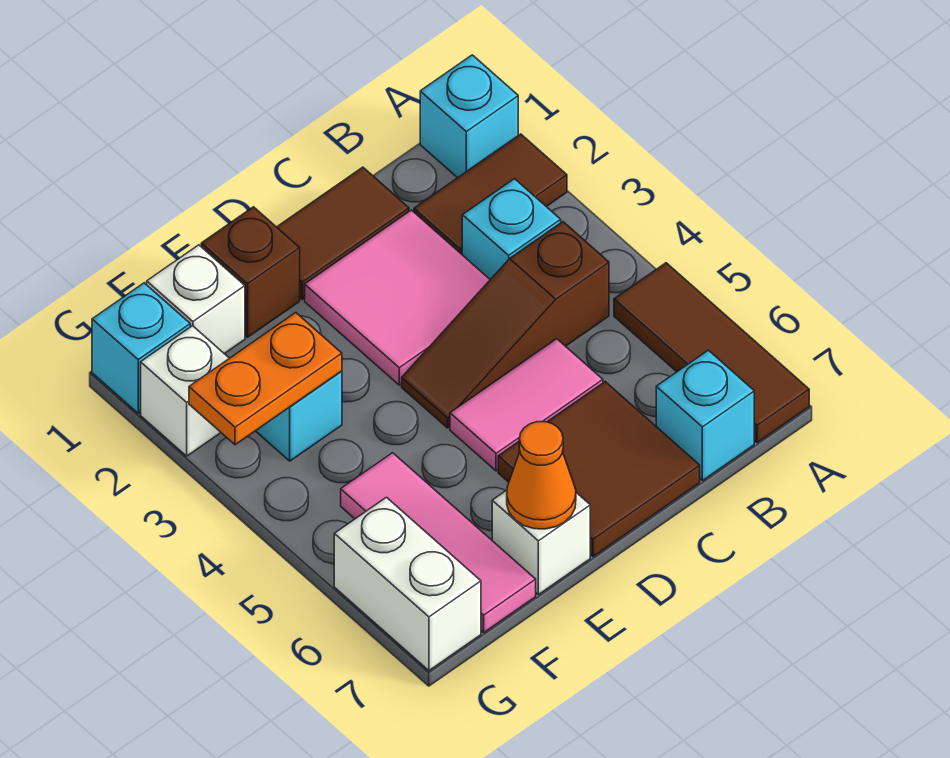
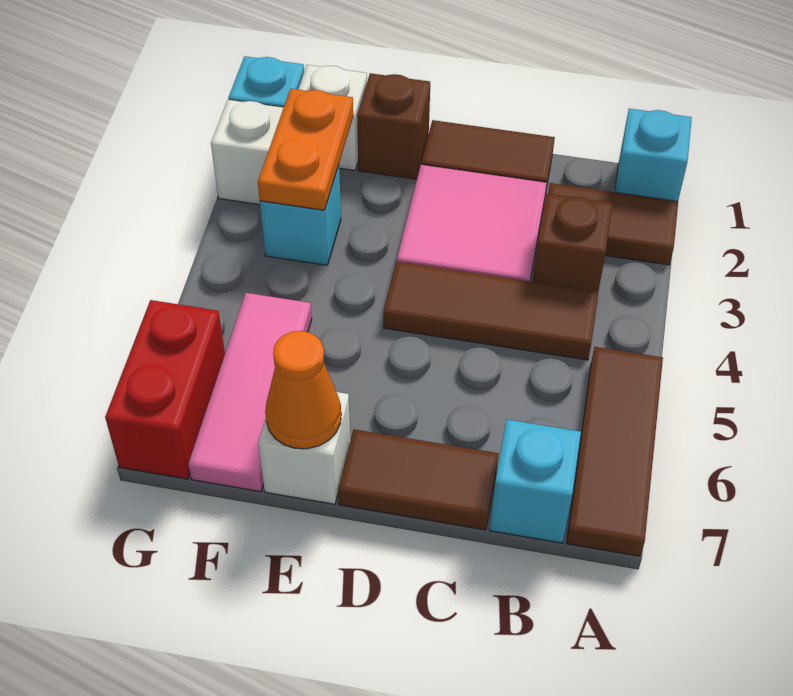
cyan brick B3 level 1 -> brown brick B3 level 1
brown slope B4:D4 level 1 top B -> brown tile B4:D4 level 1
pink tile C5:D5 level 1 -> none
brown tile C6:D7 level 1 -> brown tile C7:D7 level 1
orange plate F3:G3 level 2 -> orange plate F2:F3 level 2
white brick G6:G7 level 1 -> red brick G6:G7 level 1

